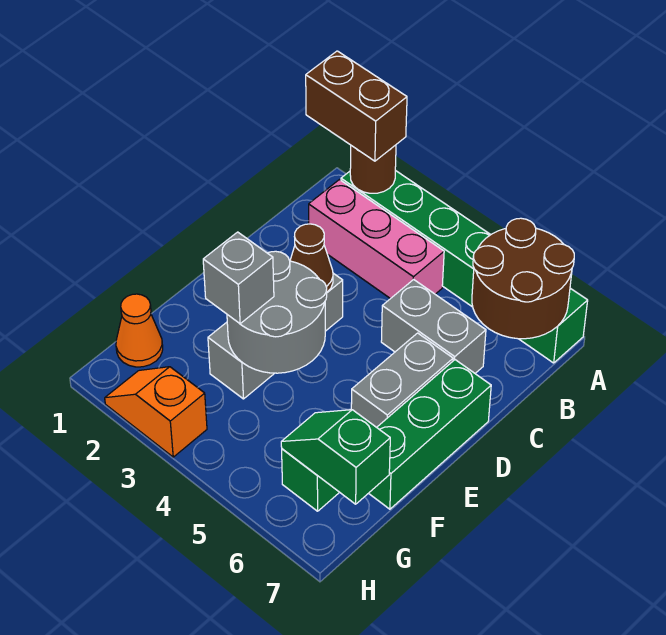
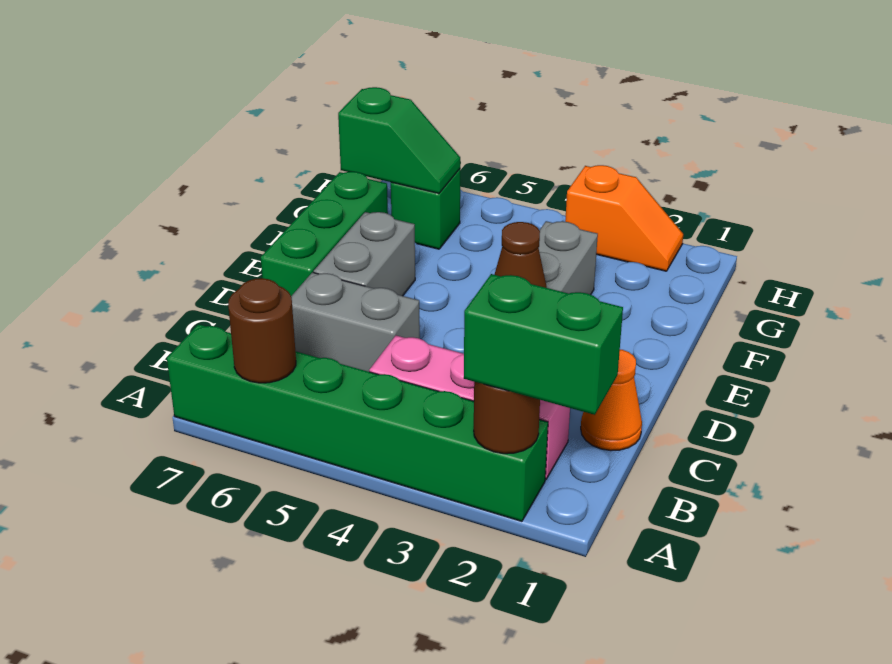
brown brick A1:A2 level 3 -> green brick A1:A2 level 3
brown round brick A6:B7 level 2 -> brown round brick A6 level 2
grey round brick E3:F4 level 2 -> none
grey brick F3 level 3 -> none
orange cone G1 level 1 -> orange cone C1 level 1

